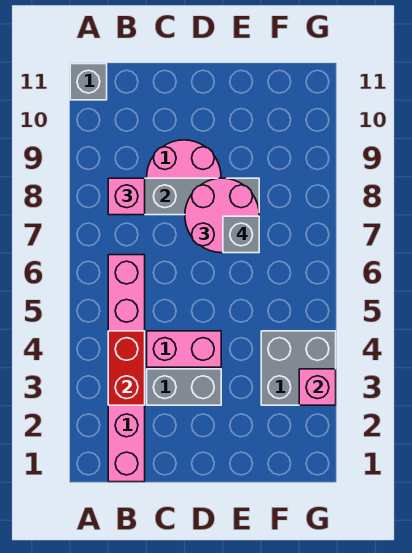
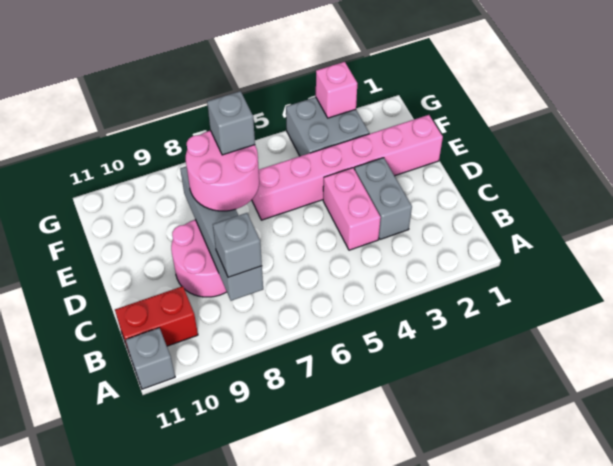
pink brick B1:B6 level 1 -> pink brick E1:E6 level 1
red brick B3:B4 level 2 -> red brick B10:B11 level 1
pink brick B8 level 3 -> grey brick B8 level 3

